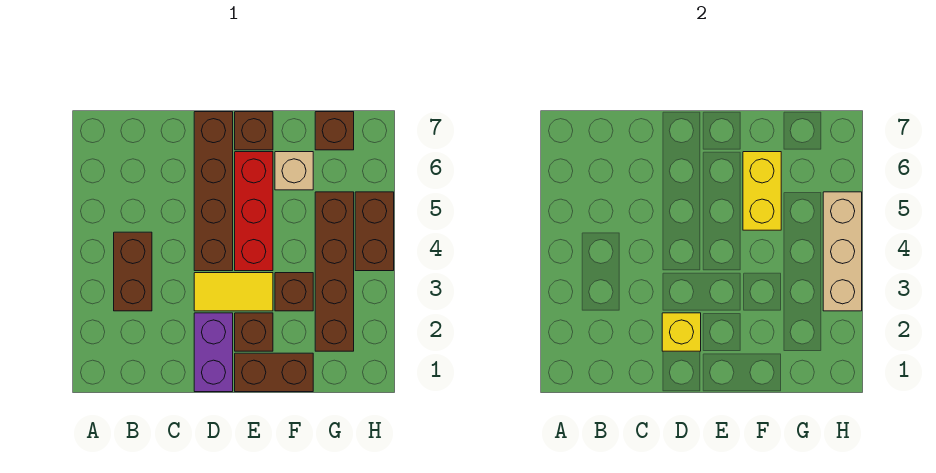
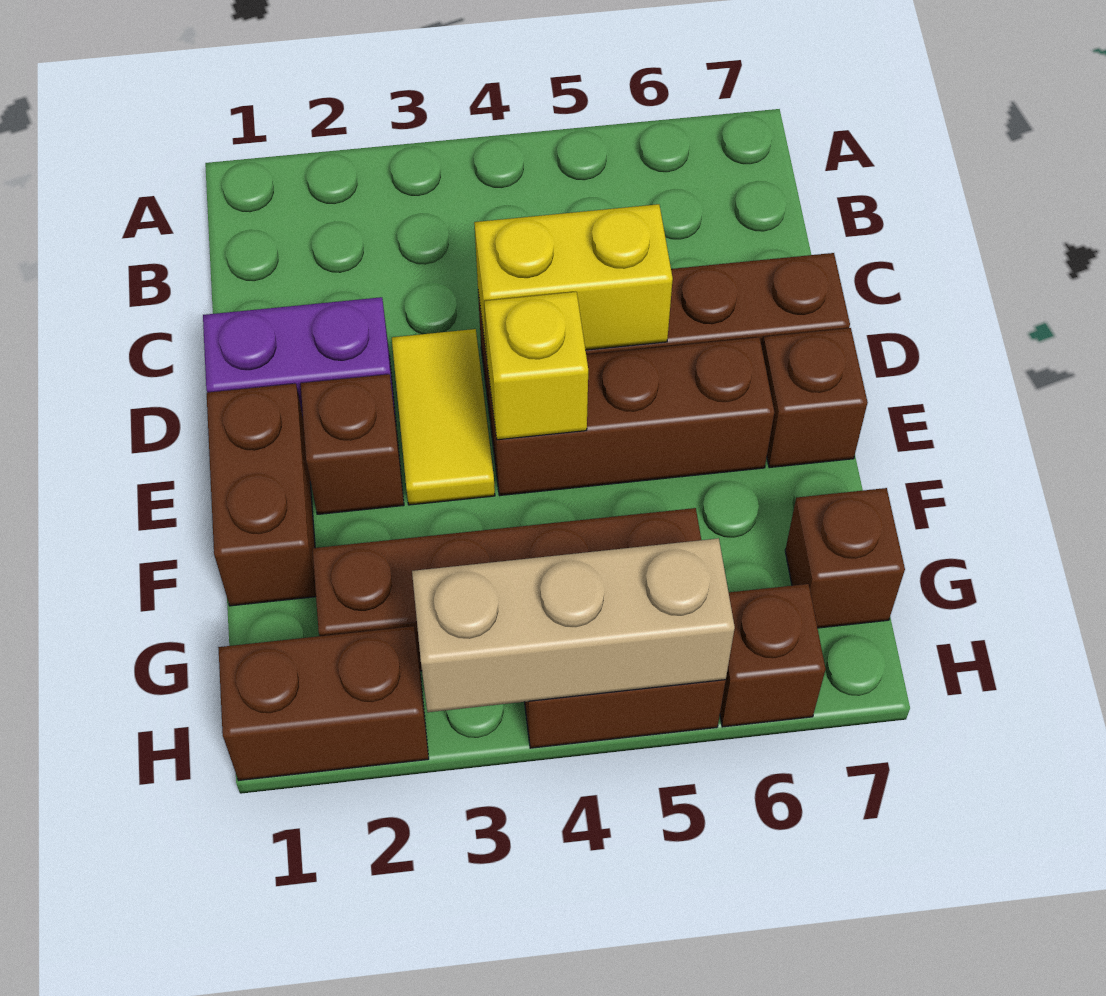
brown brick B3:B4 level 1 -> brown brick H1:H2 level 1
yellow brick D2 level 2 -> yellow brick E4 level 2
red brick E4:E6 level 1 -> brown brick E4:E6 level 1
brown brick F3 level 1 -> brown brick H6 level 1
yellow brick F5:F6 level 2 -> yellow brick D4:D5 level 2
tan brick F6 level 1 -> none

